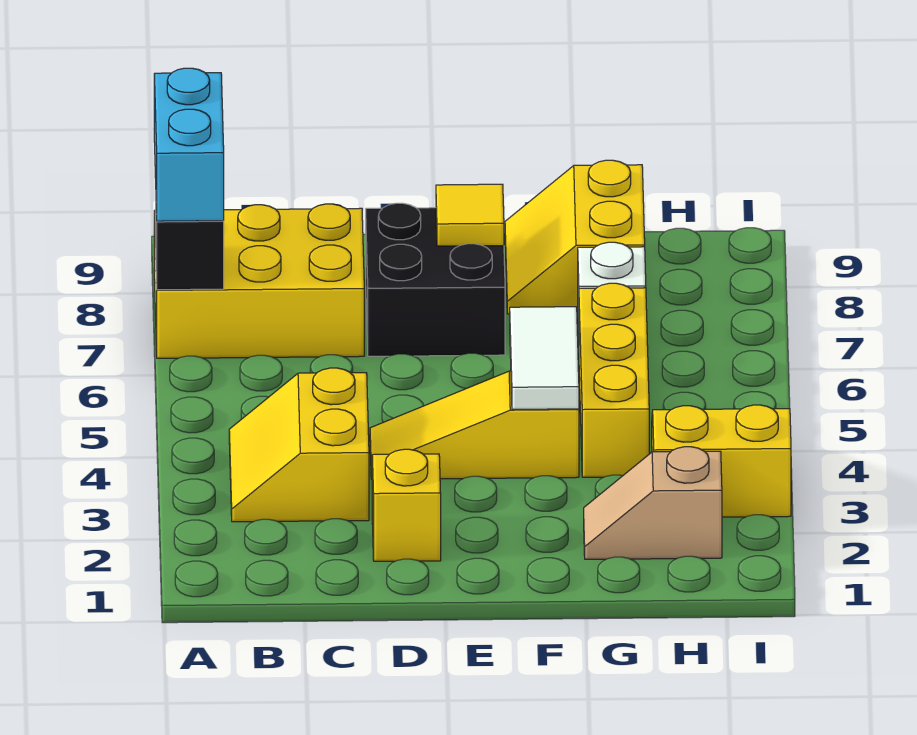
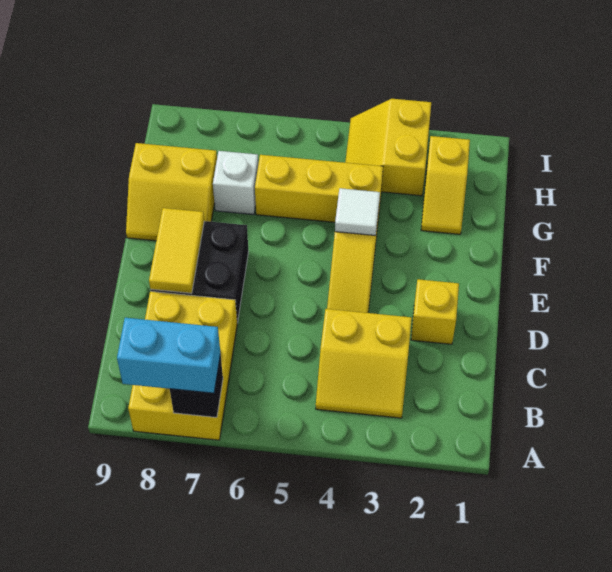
yellow tile E8 level 2 -> yellow tile D8:E8 level 2
white tile F4:F5 level 2 -> white tile F4 level 2
tan slope G2:H2 level 1 top H -> yellow slope G2:H2 level 1 top H

